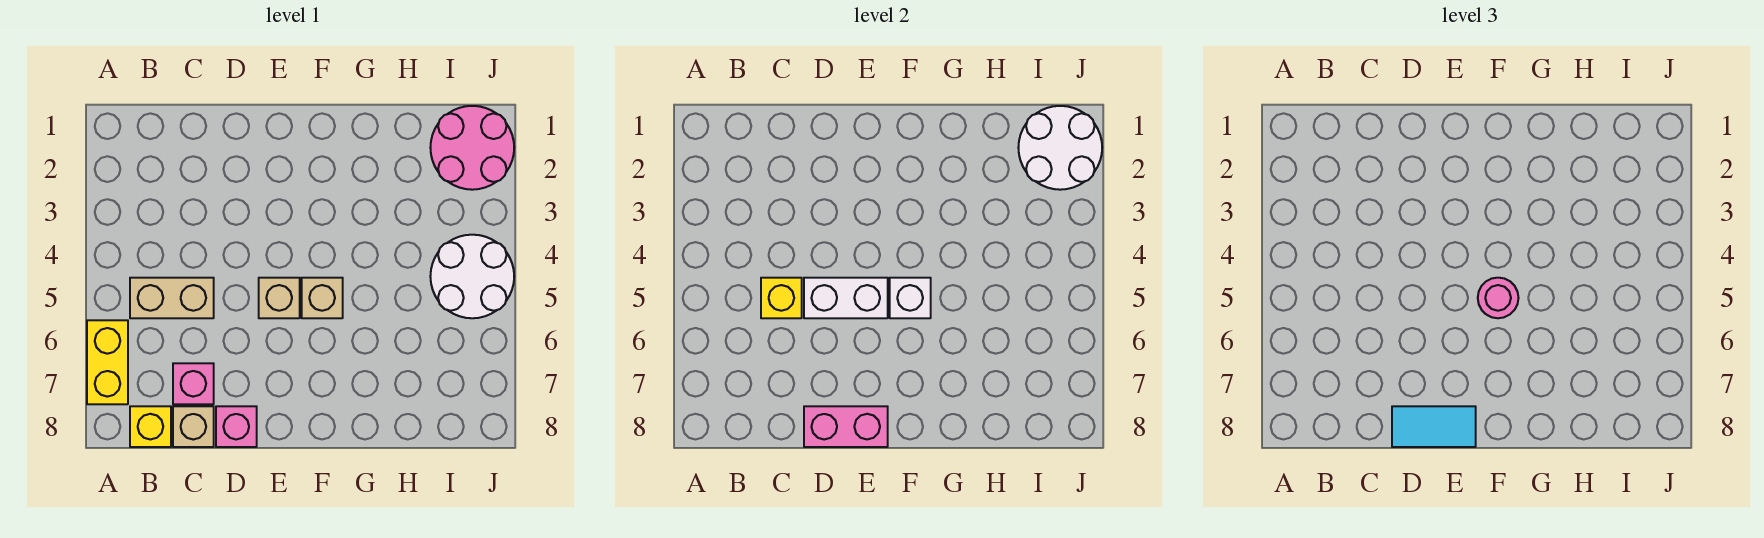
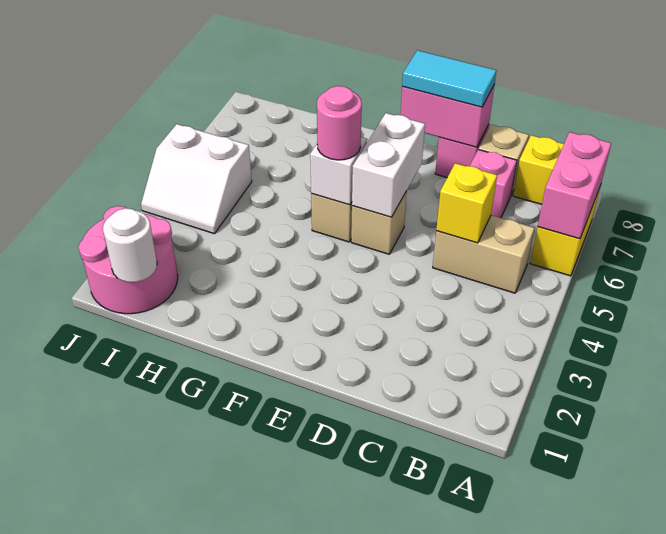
none -> pink brick A6:A7 level 2
white brick D5:E5 level 2 -> white brick E5:E6 level 2
white round brick I1:J2 level 2 -> white round brick I1 level 2
white round brick I4:J5 level 1 -> white slope I4:J5 level 1 top 5

